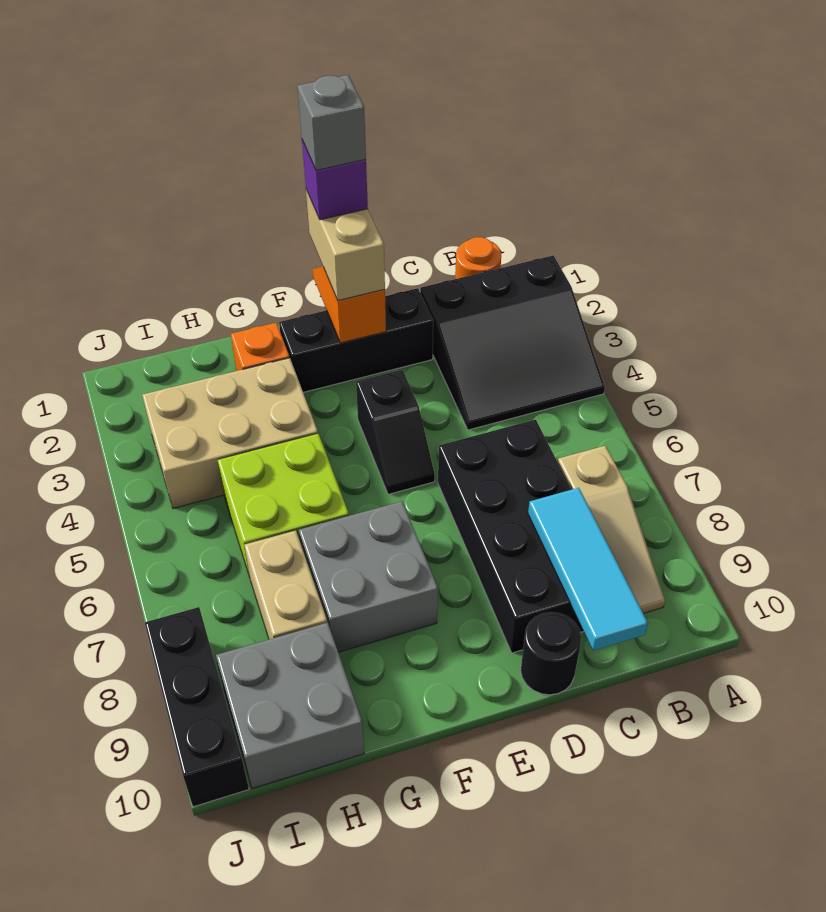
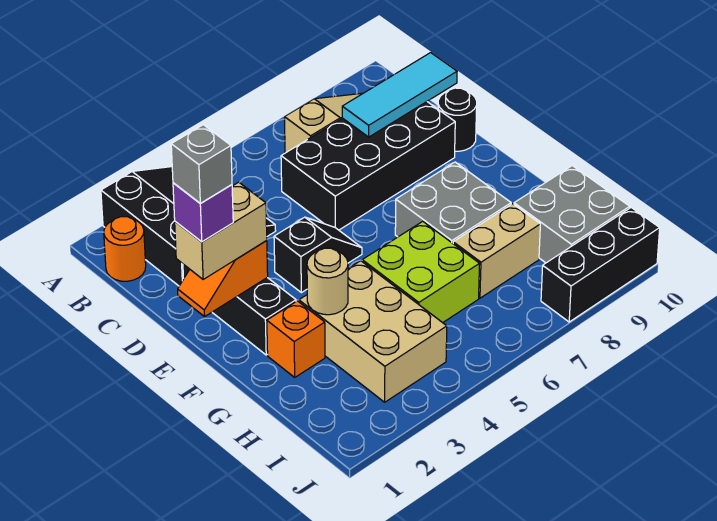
none -> tan round brick G3 level 2

